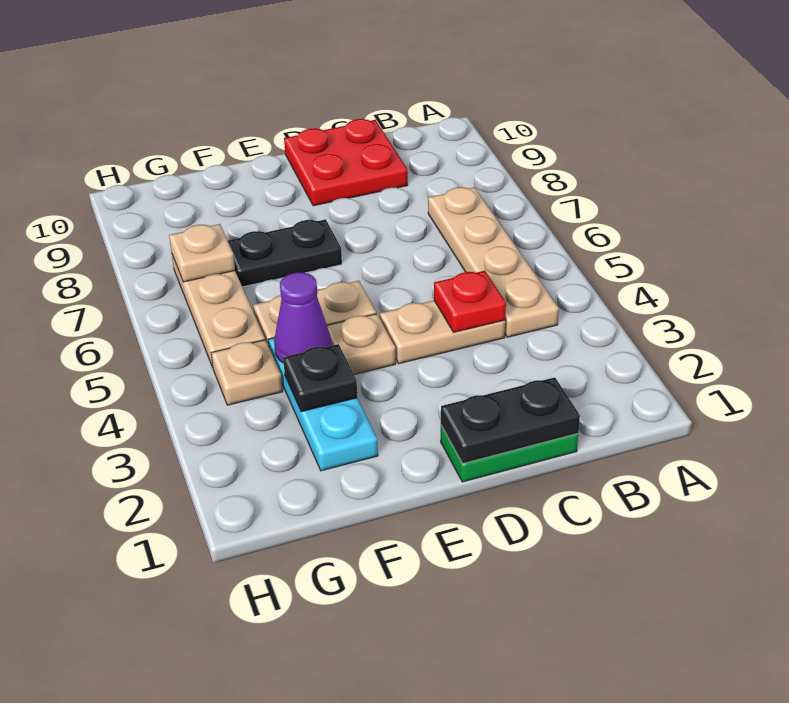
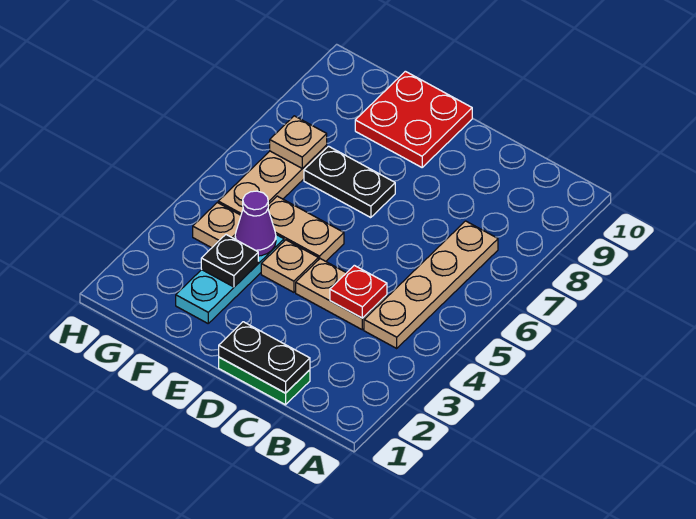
red plate C9:D10 level 1 -> red plate E9:F10 level 1

